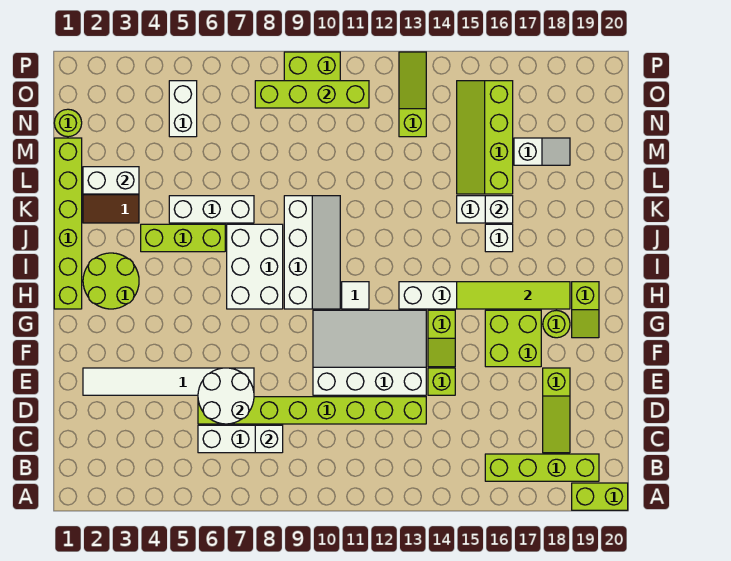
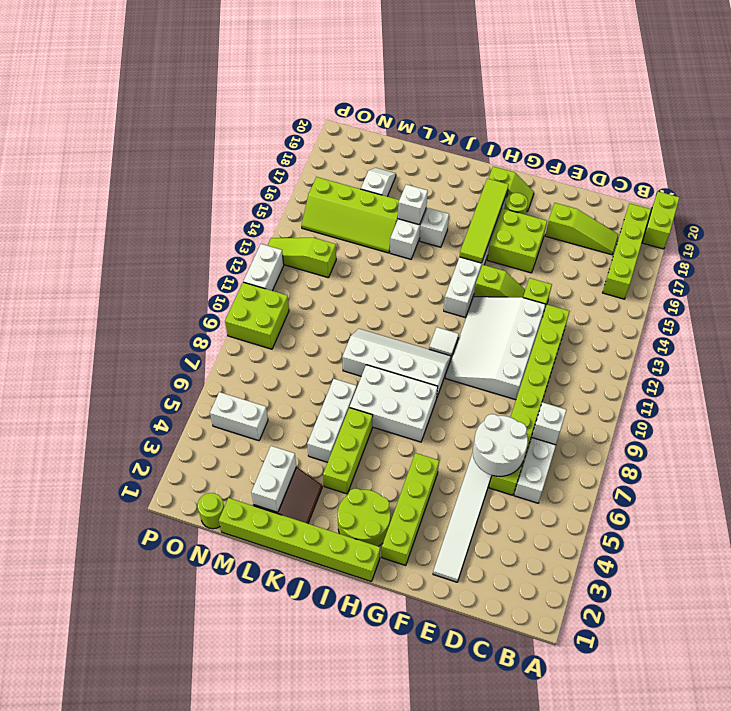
lime brick O8:O11 level 2 -> lime brick G2:G5 level 1
none -> white brick P11:P12 level 1

